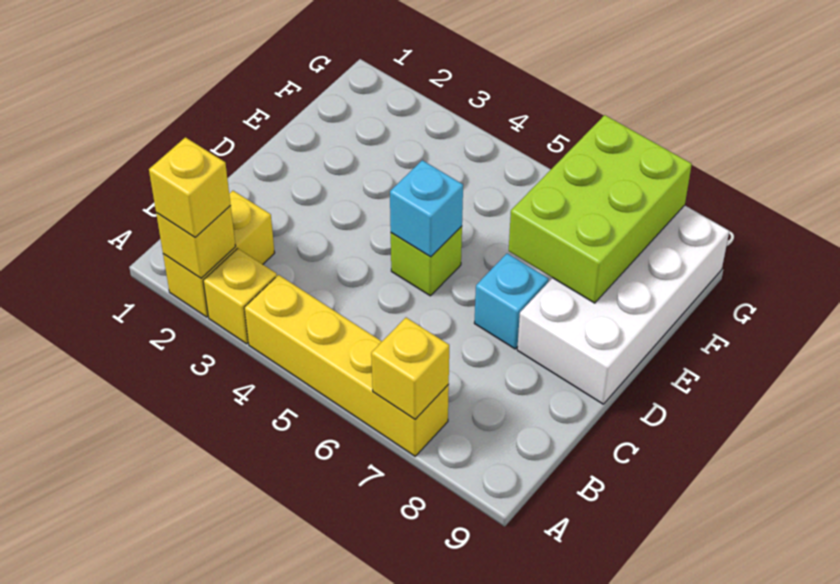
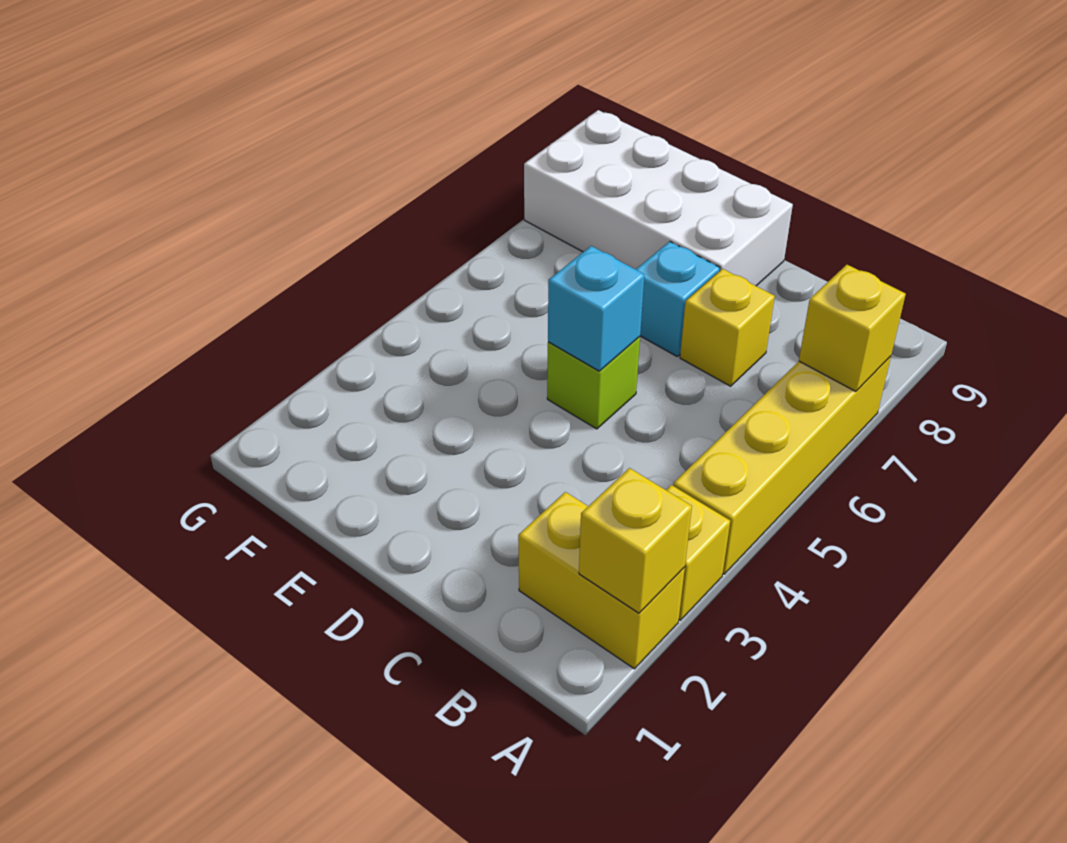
yellow brick A2 level 3 -> yellow brick C7 level 1
lime brick E7:G8 level 2 -> none

